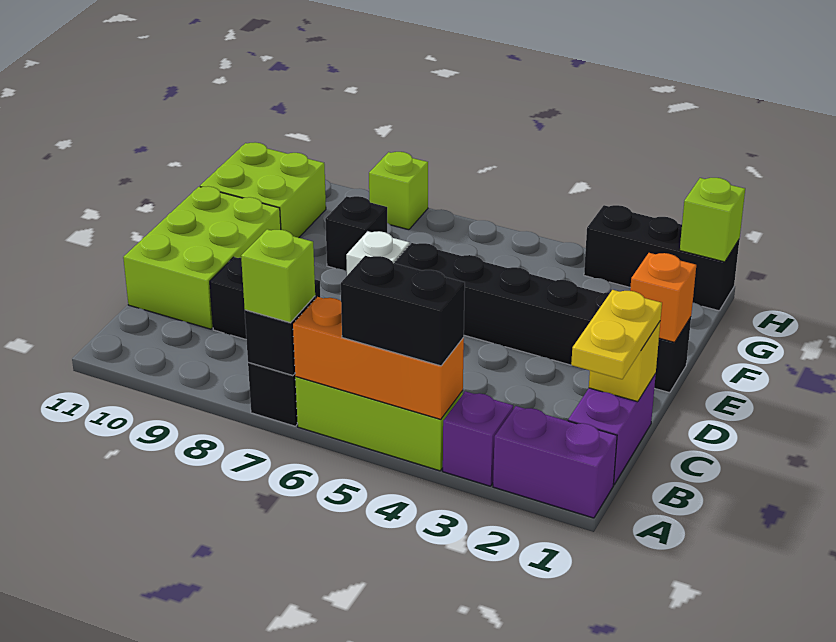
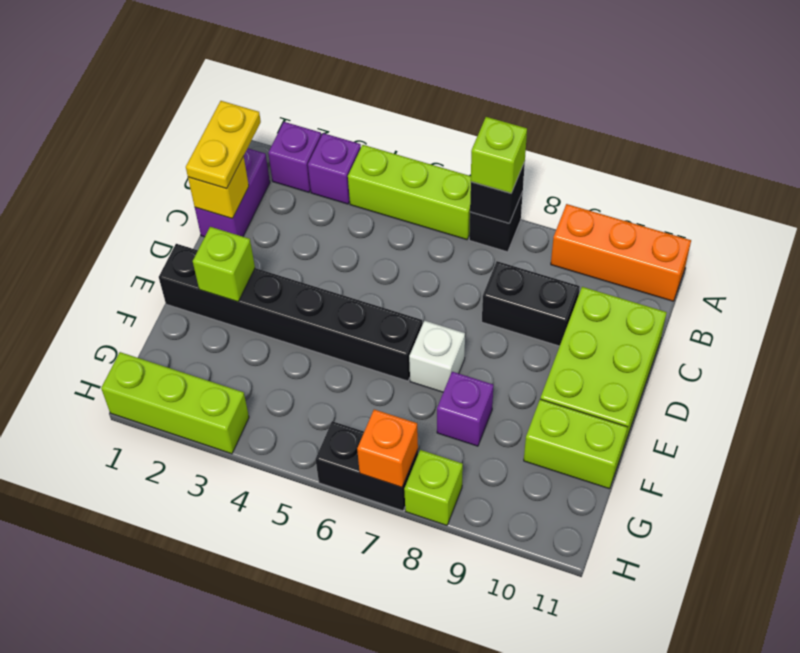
purple brick A1:A2 level 1 -> purple brick A2 level 1
orange brick A4:A6 level 2 -> orange brick A9:A11 level 1
black brick A4:A5 level 3 -> black brick H6:H7 level 1
orange brick E1 level 2 -> orange brick H7 level 2
black brick F8 level 1 -> purple brick F8 level 1
lime brick F10:G11 level 1 -> lime brick F10:F11 level 1
black brick H1:H3 level 1 -> lime brick H1:H3 level 1
lime brick H1 level 2 -> lime brick E2 level 2

